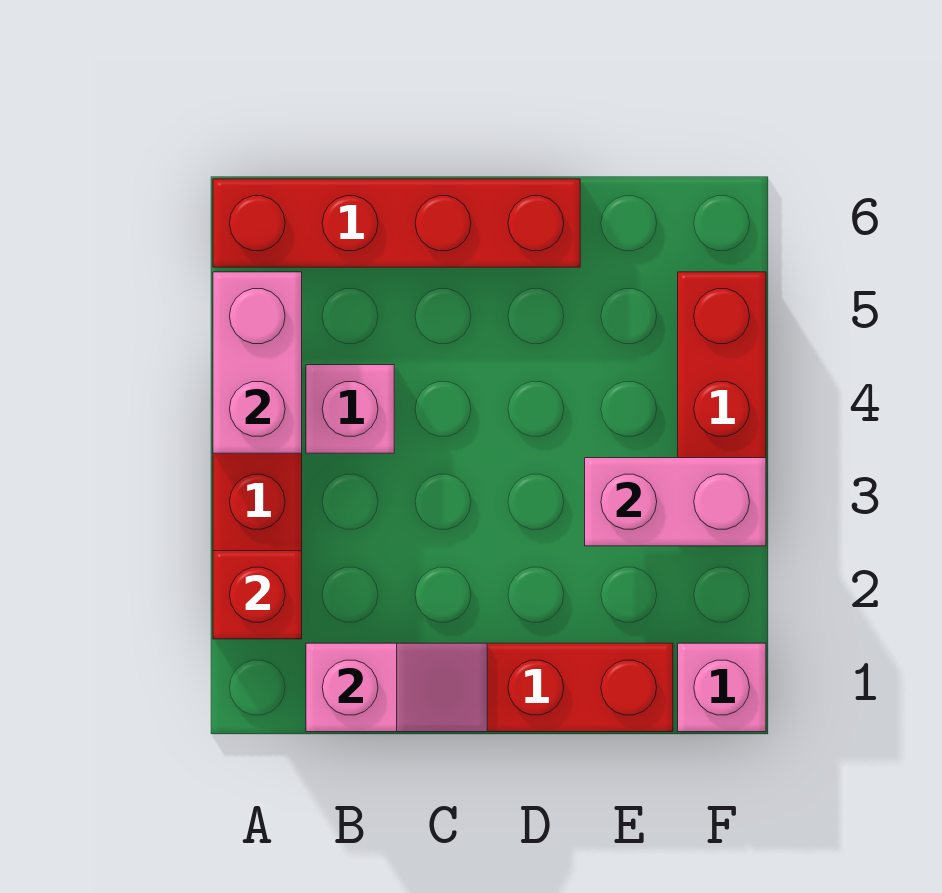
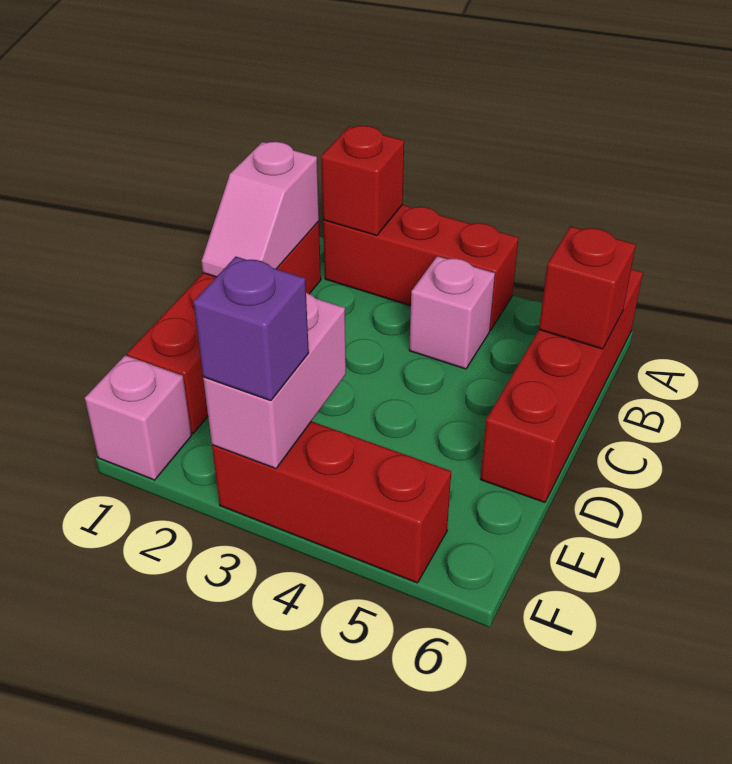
pink brick A4:A5 level 2 -> none
none -> red brick B6 level 2
none -> purple brick F3 level 3

